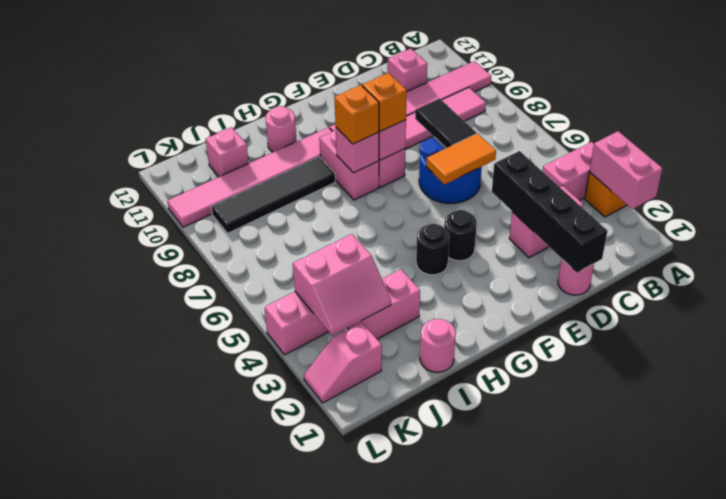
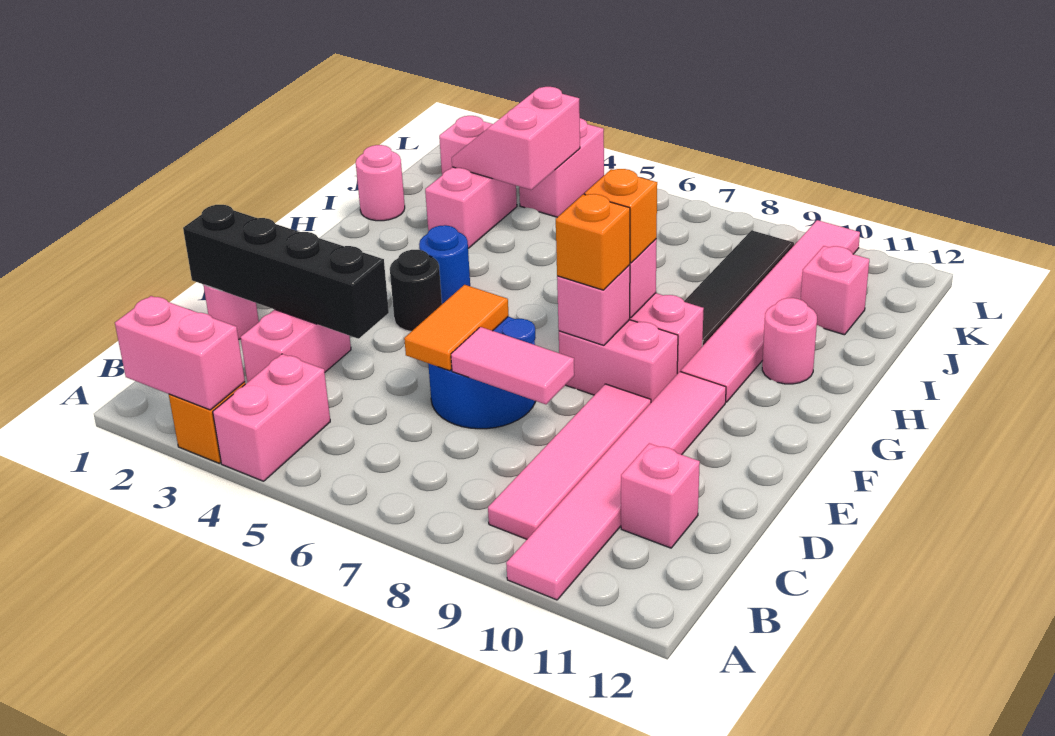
black tile D7:D8 level 2 -> pink tile D7:D8 level 2
black round brick G4 level 1 -> blue round brick G4 level 1

